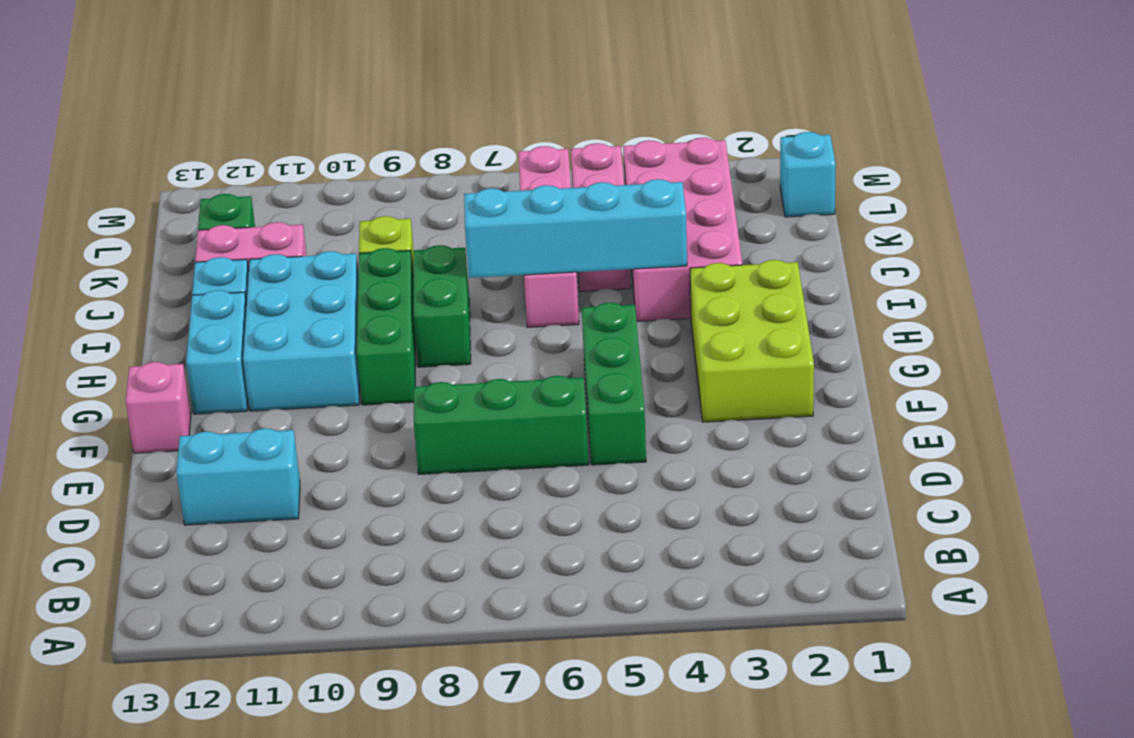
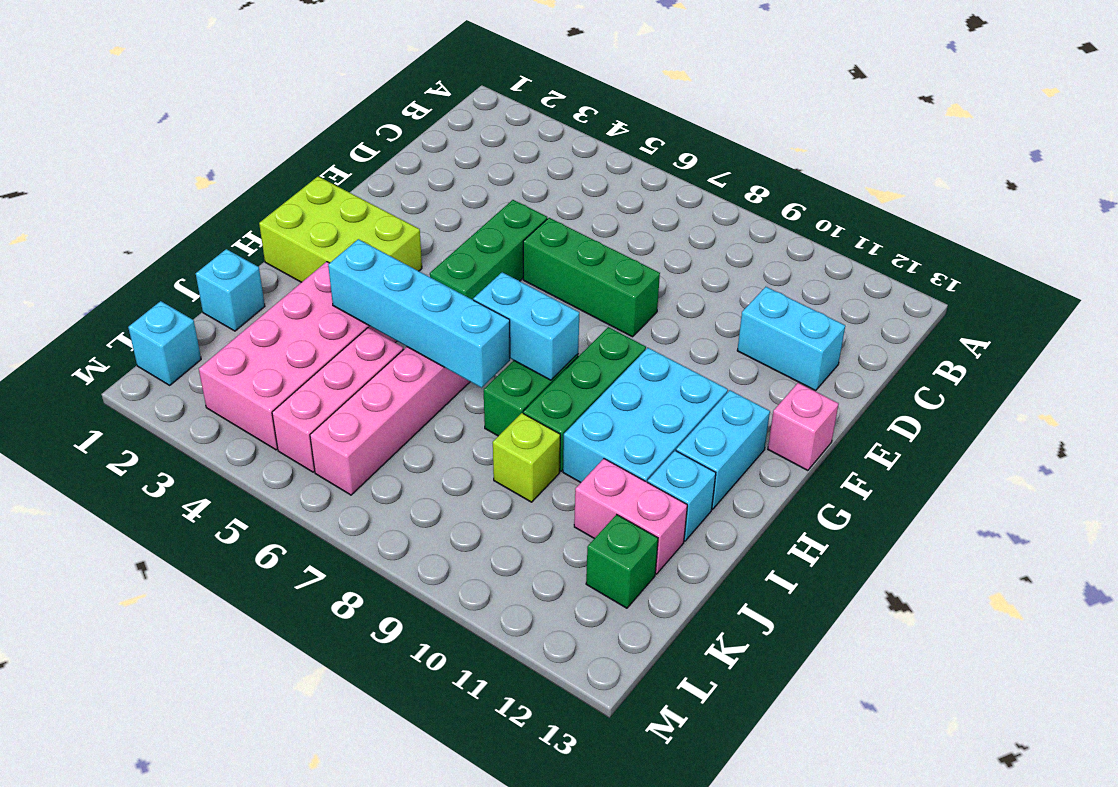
lime brick F2:H3 level 1 -> lime brick G1:H3 level 1
none -> cyan brick H7:H8 level 2
none -> cyan brick J1 level 1

